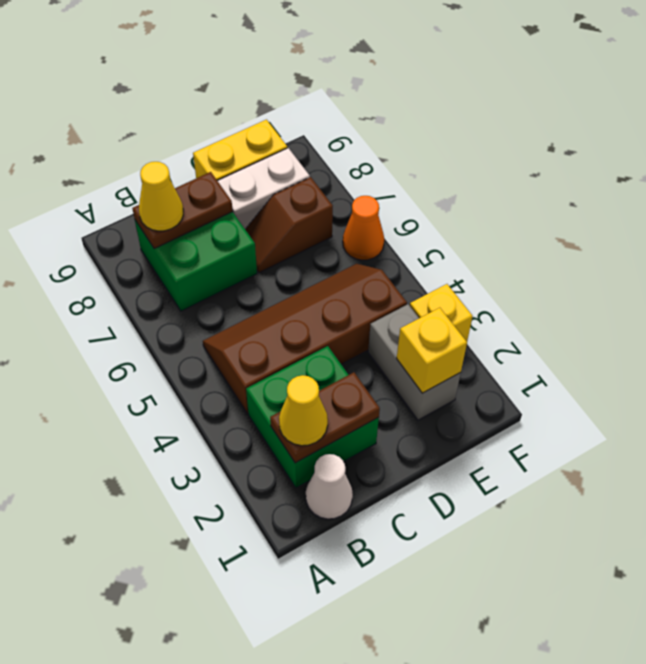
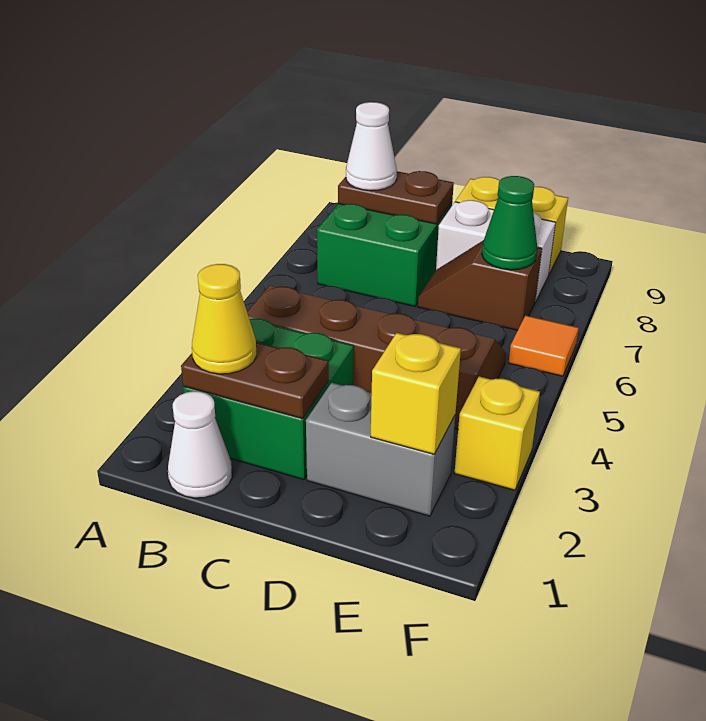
yellow cone B8 level 3 -> white cone B8 level 3
grey brick E2:E3 level 1 -> grey brick D2:E2 level 1
none -> green cone E7 level 2
orange cone F6 level 1 -> orange tile F6 level 1

